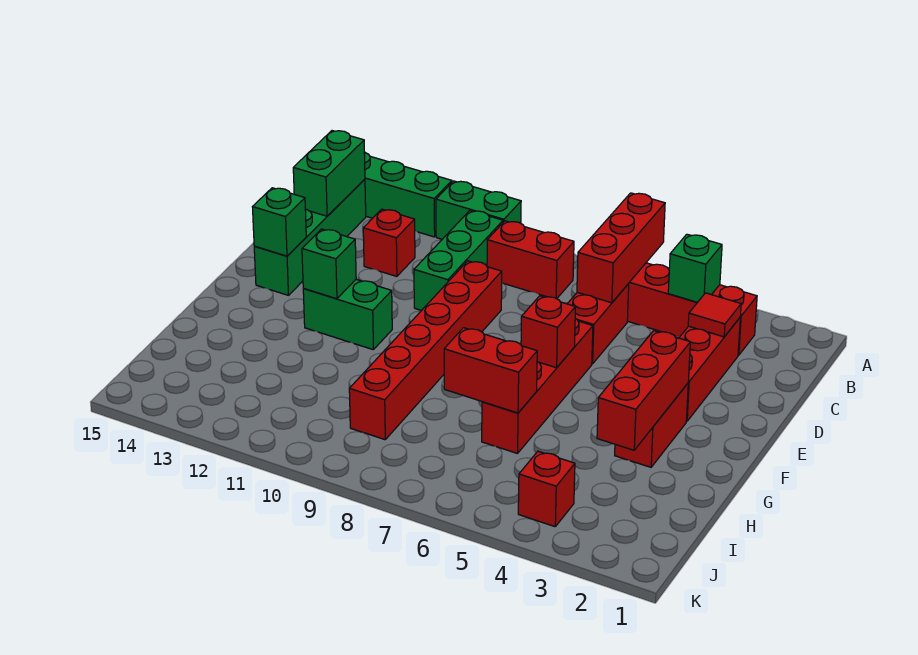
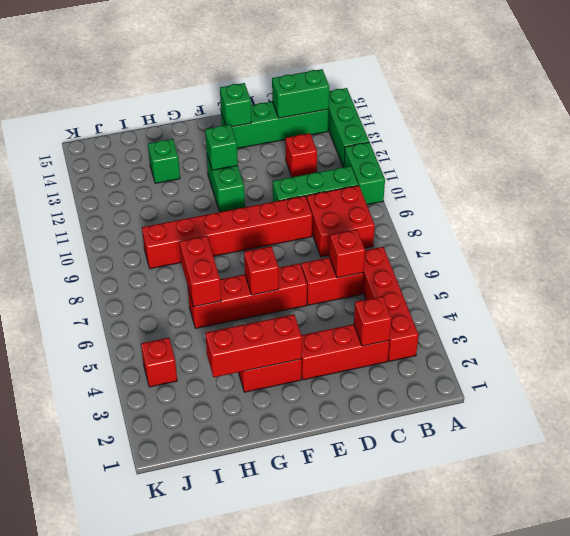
red brick A6:C6 level 2 -> red brick C6 level 2
green brick B4 level 2 -> green brick H13 level 1
red brick B8:B9 level 1 -> red brick B8:C9 level 1
red tile C3 level 2 -> red brick C3 level 2

